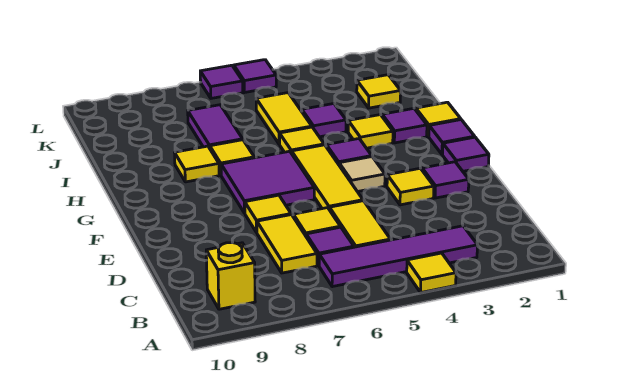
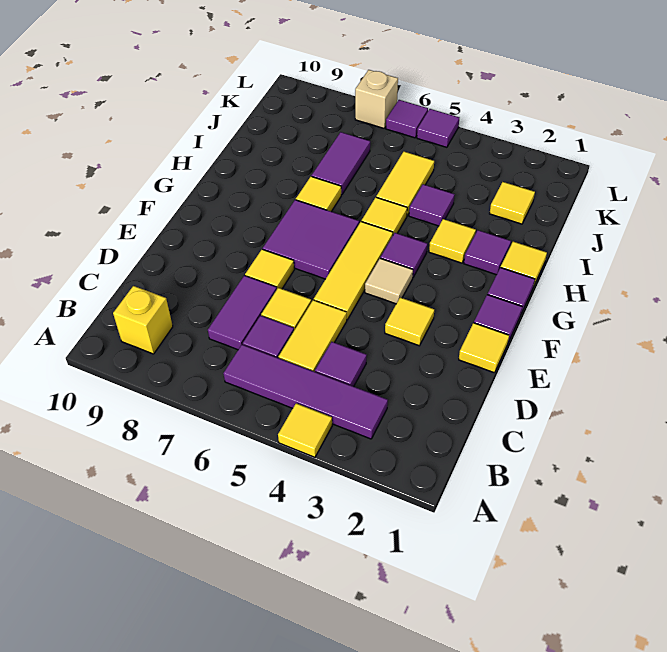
yellow tile C7:D7 level 1 -> purple tile C7:D7 level 1
purple tile E2 level 1 -> purple tile C4 level 1
yellow tile H8 level 1 -> yellow tile E1 level 1
none -> tan brick L7 level 1

